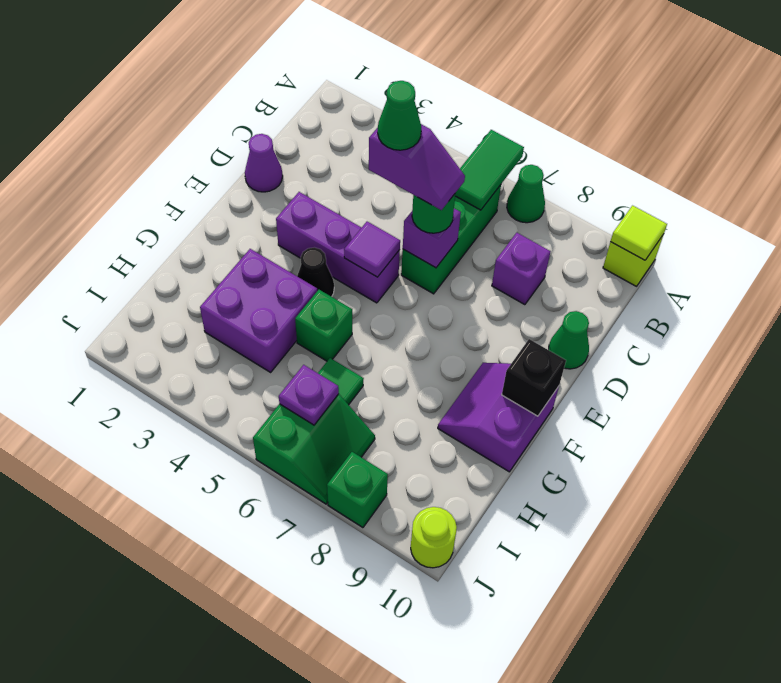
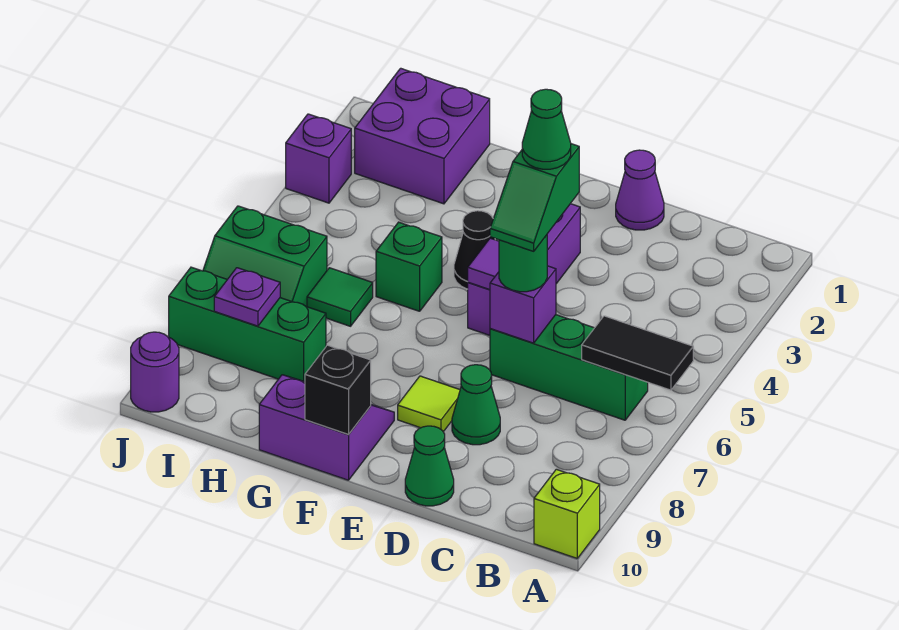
green tile A6:B6 level 2 -> black tile A6:B6 level 2
green cone A7 level 1 -> green cone D8 level 1
lime tile A10 level 2 -> lime tile E8 level 1
purple brick C8 level 1 -> purple brick J3 level 1
purple slope D5:D6 level 4 top 5 -> green slope D5:D6 level 4 top 5
purple brick G3:H4 level 1 -> purple brick H1:I2 level 1
purple plate I6 level 2 -> purple plate I8 level 2
green brick J8 level 1 -> green brick H8:J8 level 1
lime round brick J10 level 1 -> purple round brick J10 level 1

